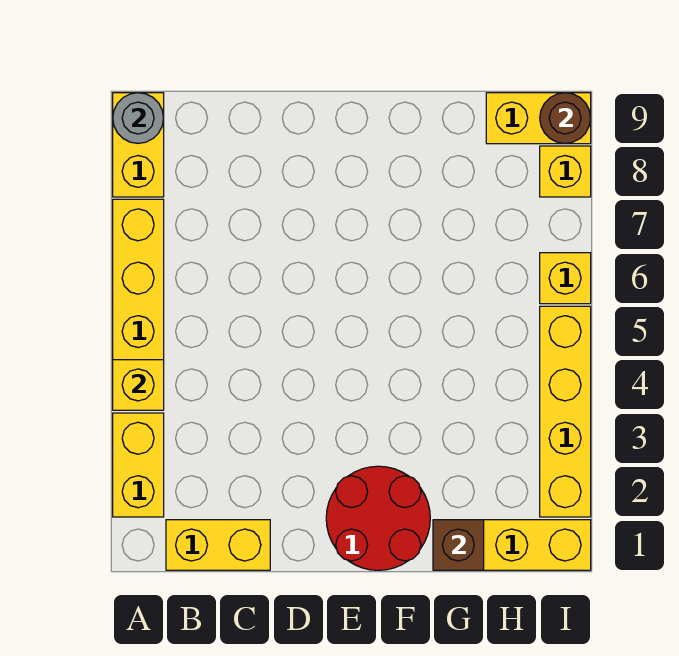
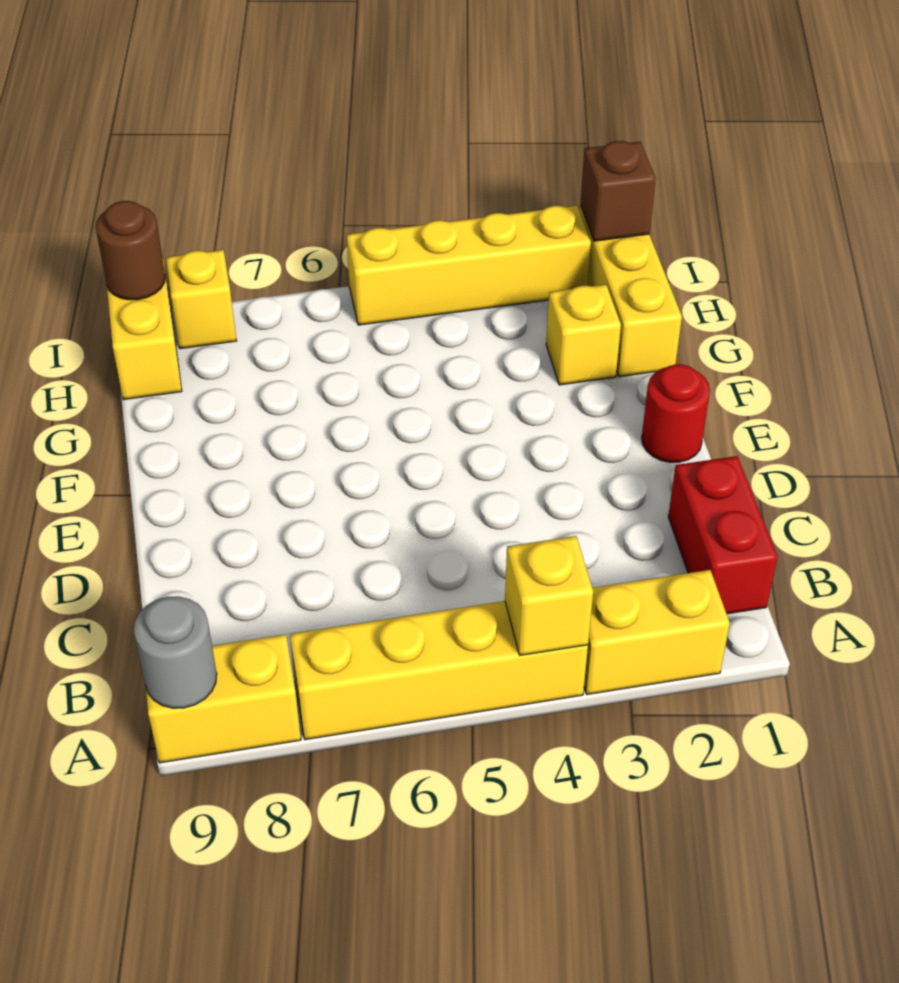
yellow brick B1:C1 level 1 -> red brick B1:C1 level 1
red round brick E1:F2 level 1 -> red round brick E1 level 1
brown brick G1 level 2 -> brown brick I1 level 2
yellow brick I6 level 1 -> yellow brick G2 level 1

